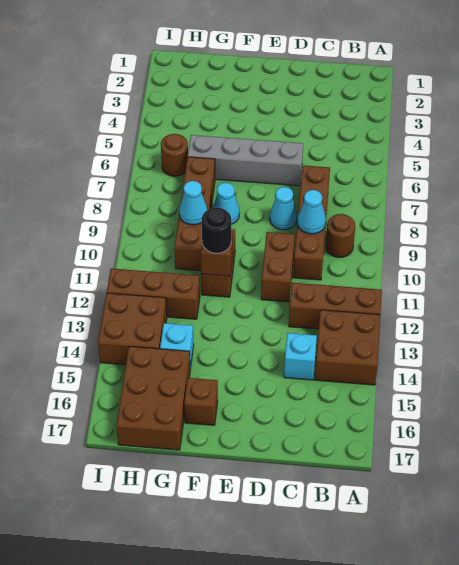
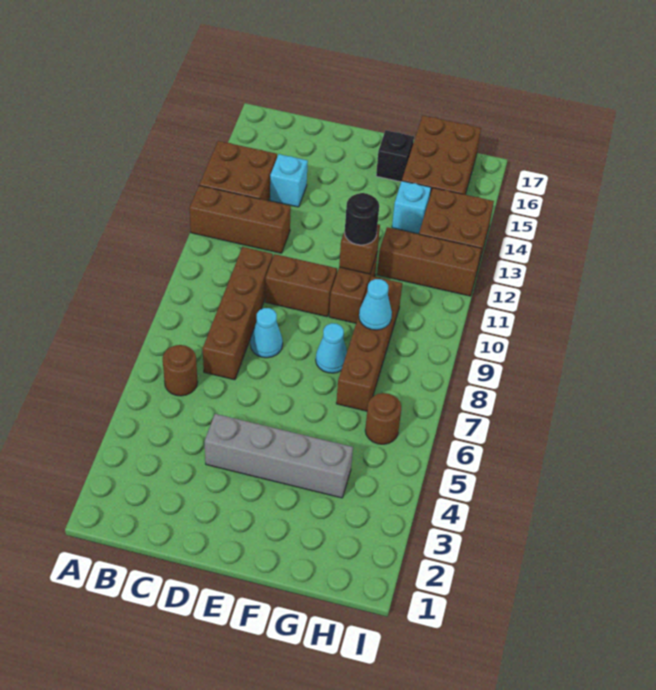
brown round brick B9 level 1 -> brown round brick B6 level 1
cyan cone C9 level 2 -> none
grey brick D6:G6 level 1 -> grey brick D4:G4 level 1
brown brick D10:D11 level 1 -> brown brick D10:E10 level 1
brown brick F16 level 1 -> black brick F16 level 1

